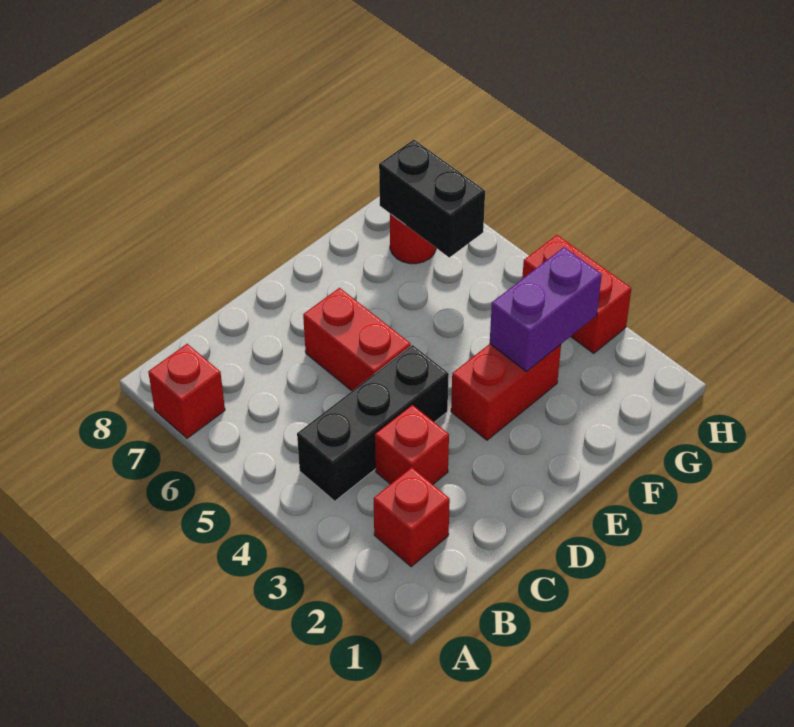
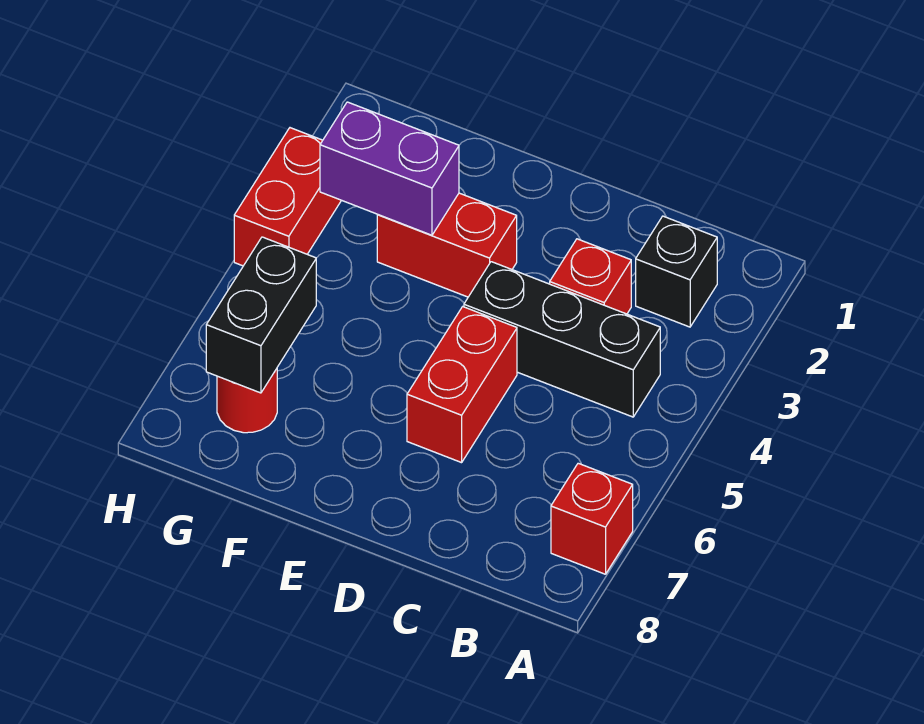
red brick B2 level 1 -> black brick B2 level 1

